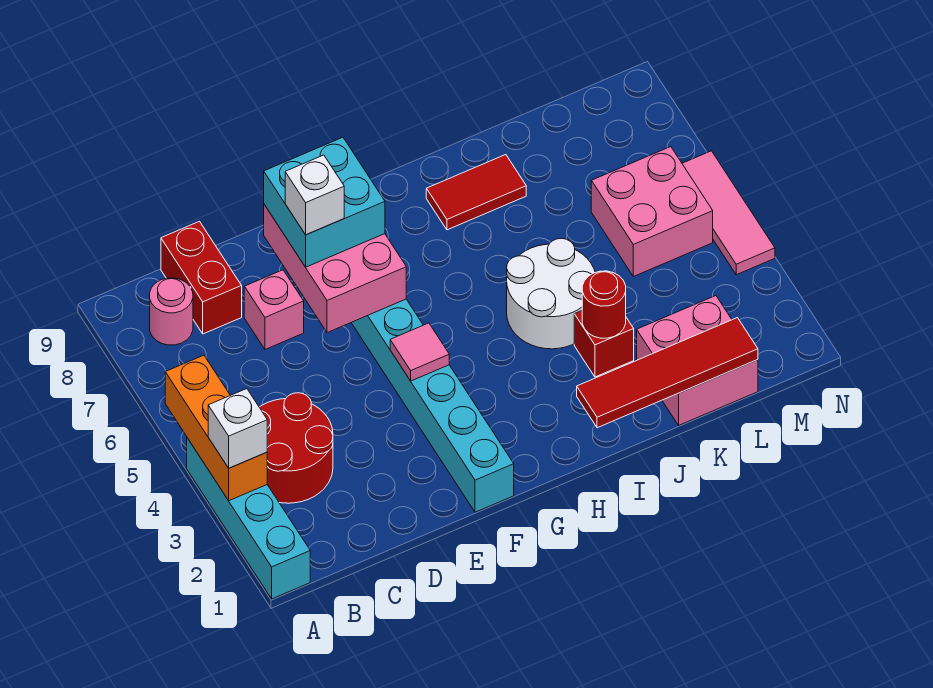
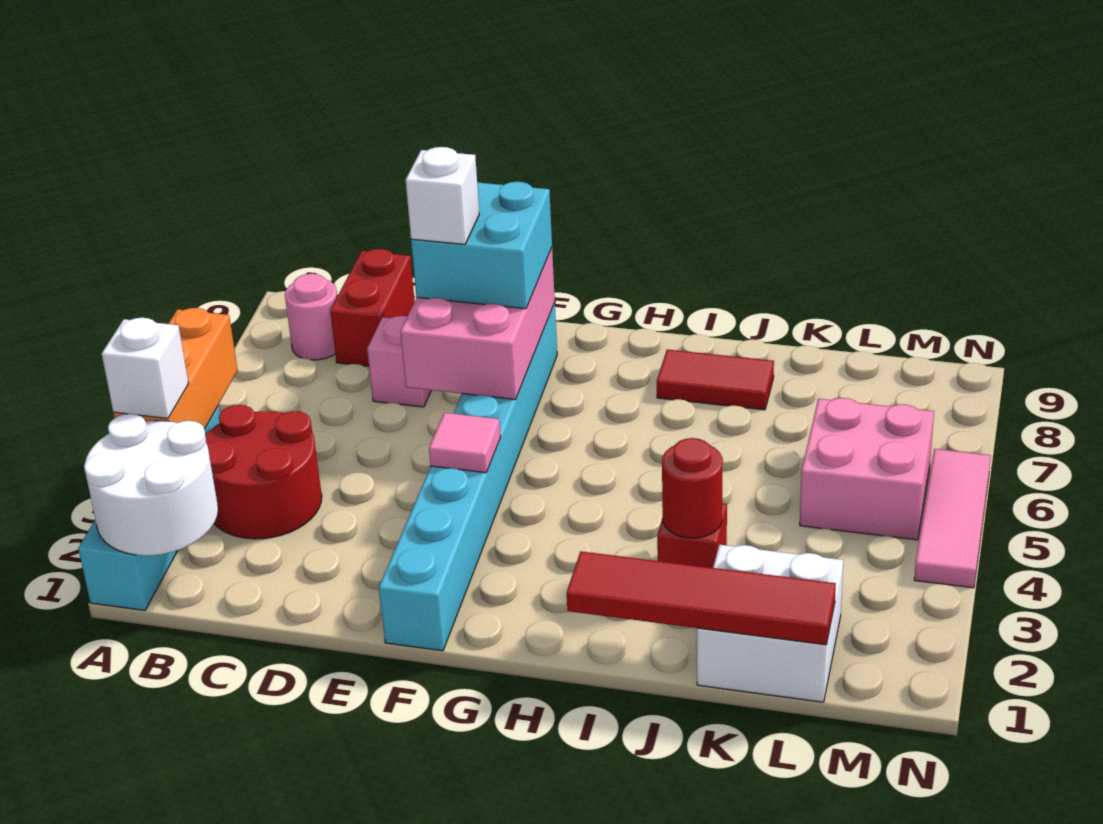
white round brick I4:J5 level 1 -> white round brick A1:B2 level 2
pink brick K1:L2 level 1 -> white brick K1:L2 level 1

